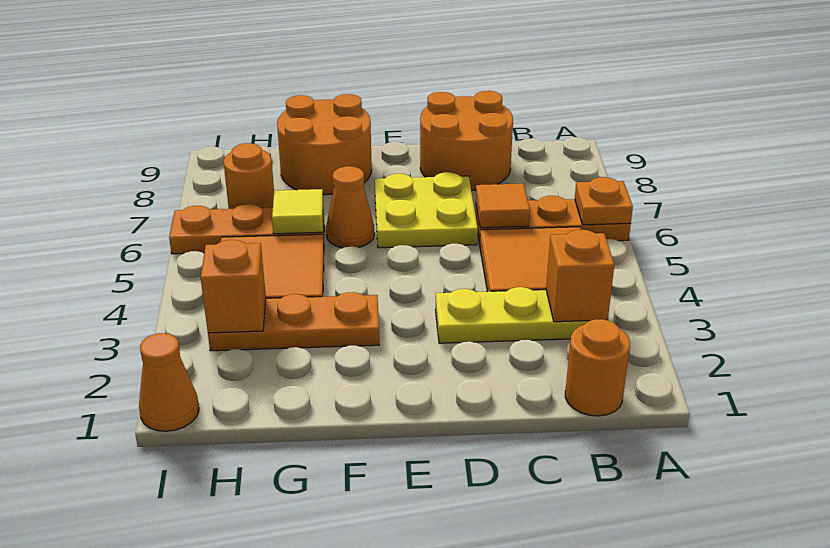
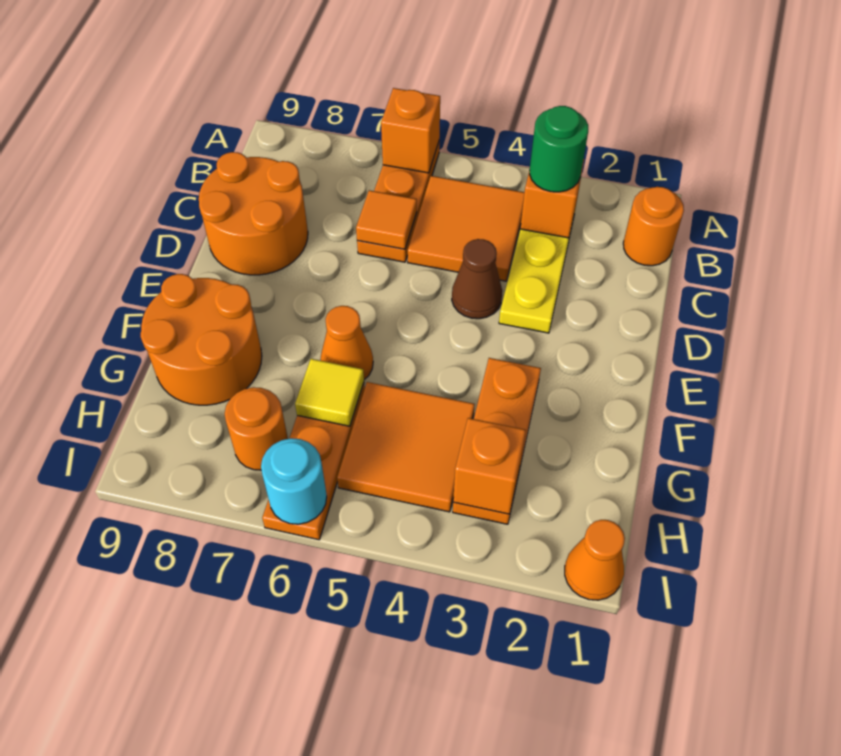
orange plate A6 level 2 -> orange brick A6 level 2
none -> green round brick B3 level 3
none -> brown cone D4 level 1
yellow plate D6:E7 level 1 -> none
none -> cyan round brick I6 level 2

